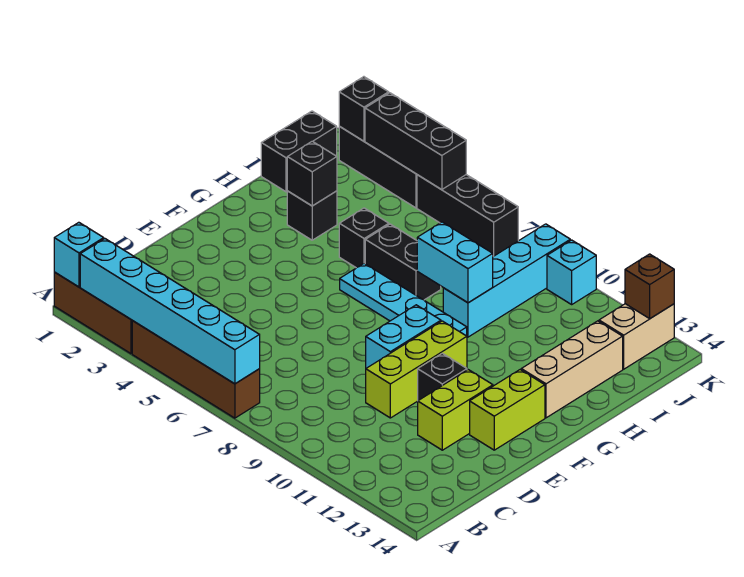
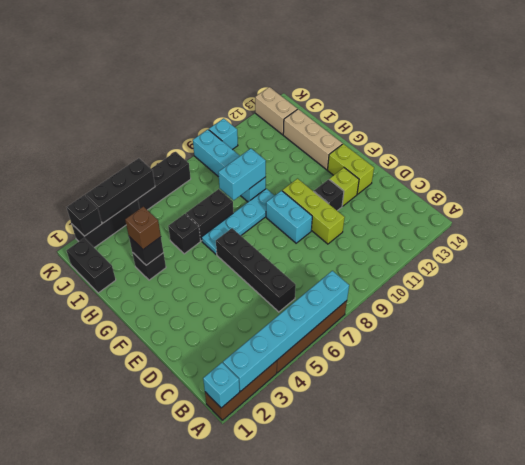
none -> black brick C6:F6 level 1
lime brick D12:E12 level 1 -> lime brick E12 level 1
brown brick K13 level 2 -> brown brick H3 level 3

